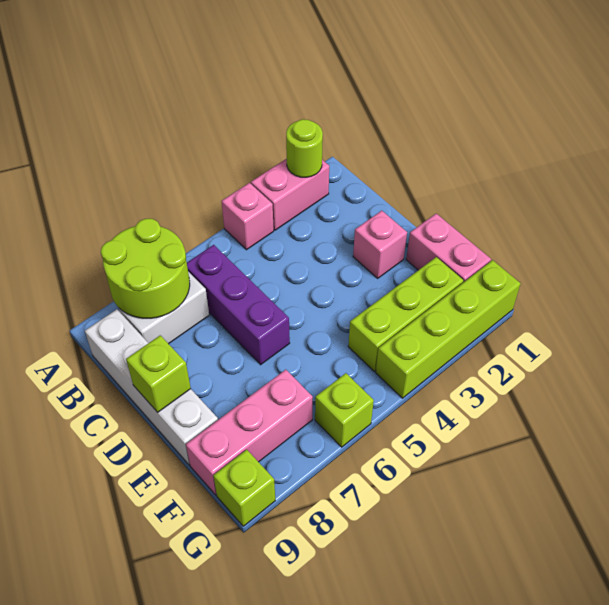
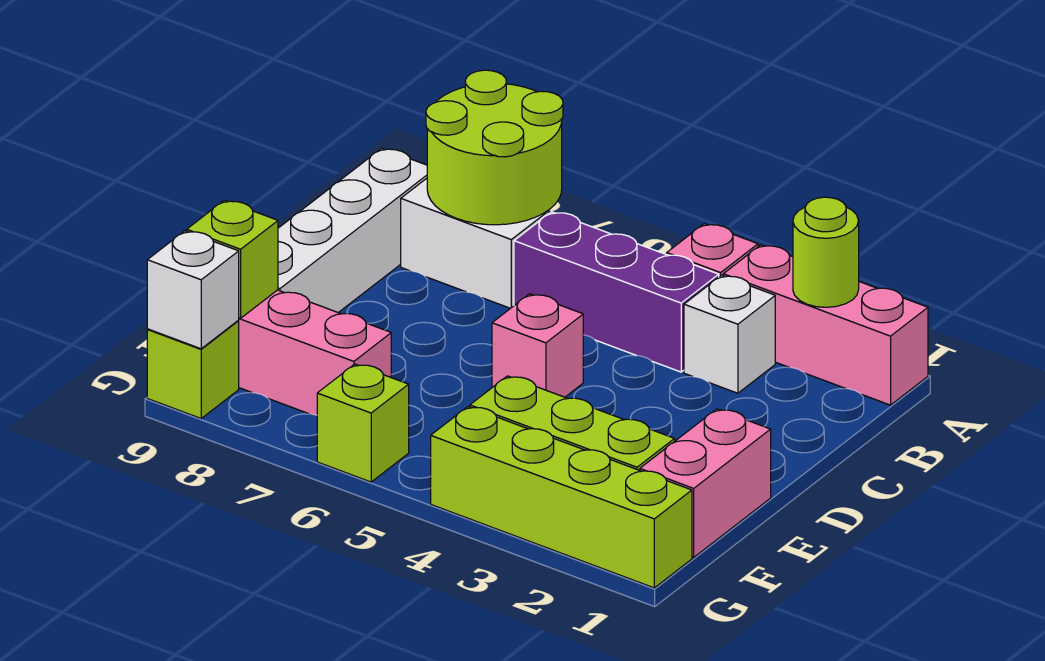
pink brick A2:A3 level 1 -> pink brick A1:A3 level 1
none -> white brick B3 level 1
purple brick B6:D6 level 1 -> purple brick B4:B6 level 1
pink brick D2 level 1 -> pink brick D5 level 1
lime brick D9 level 2 -> lime brick F9 level 2
none -> white brick G9 level 2

